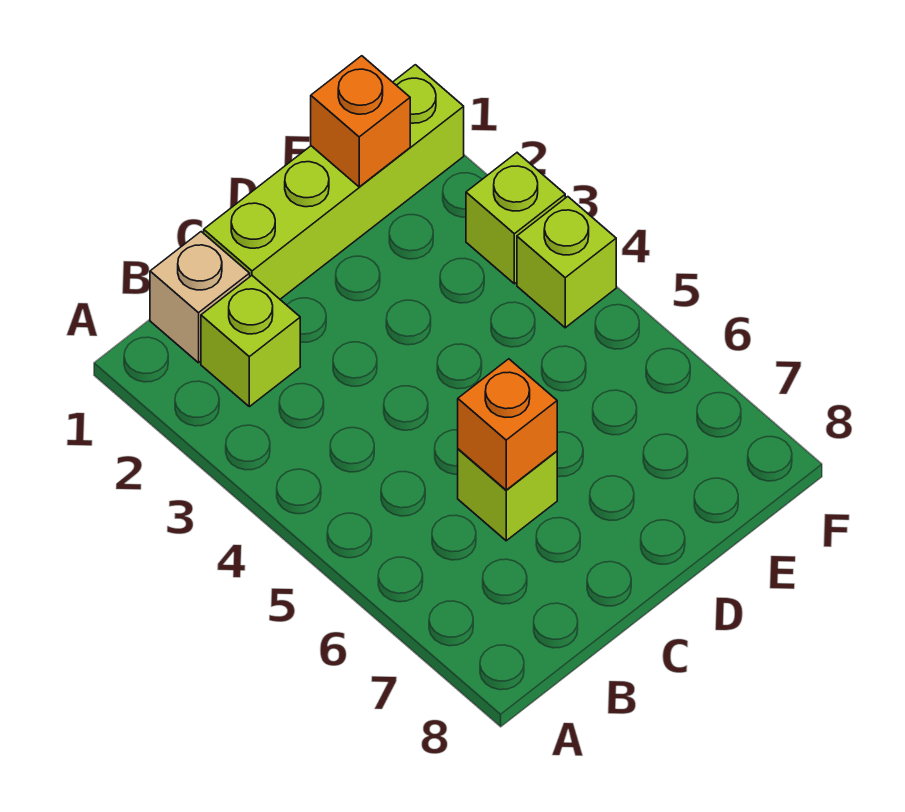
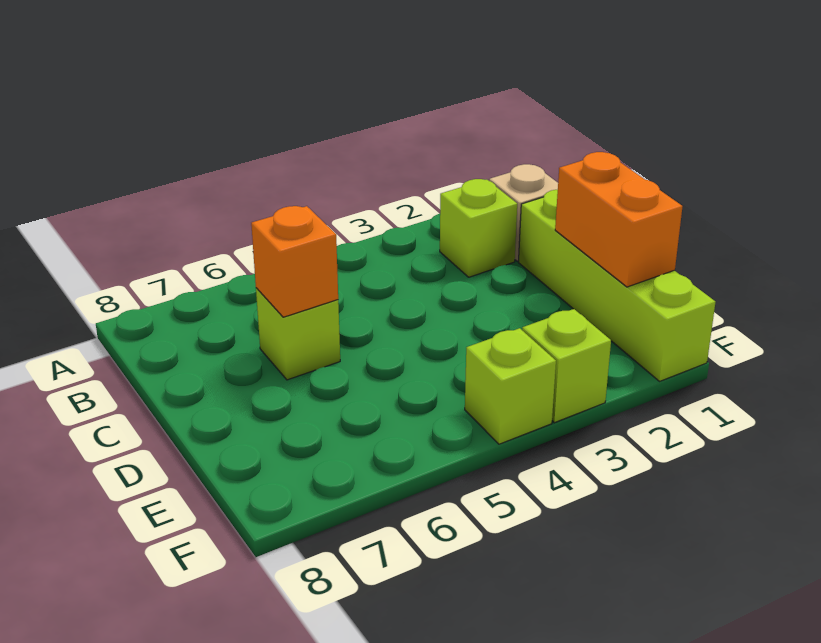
orange brick E1 level 2 -> orange brick D1:E1 level 2

